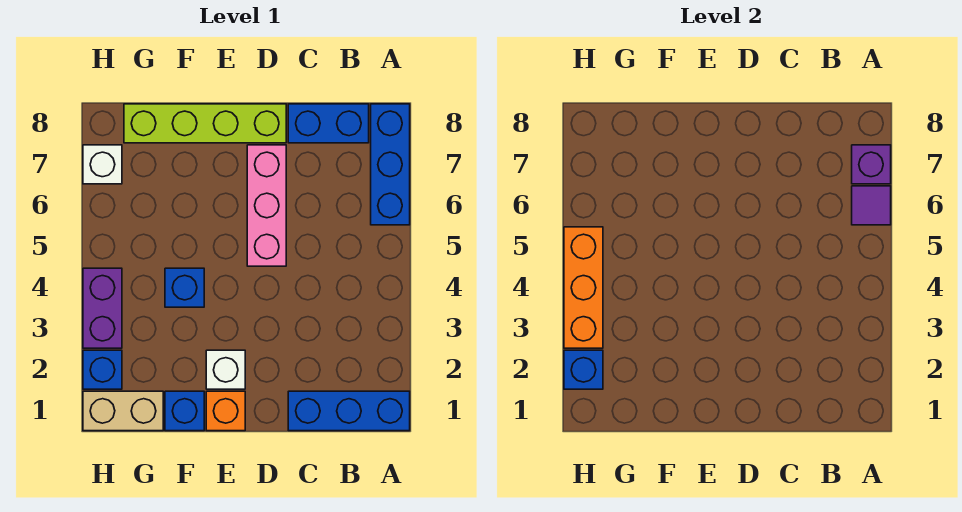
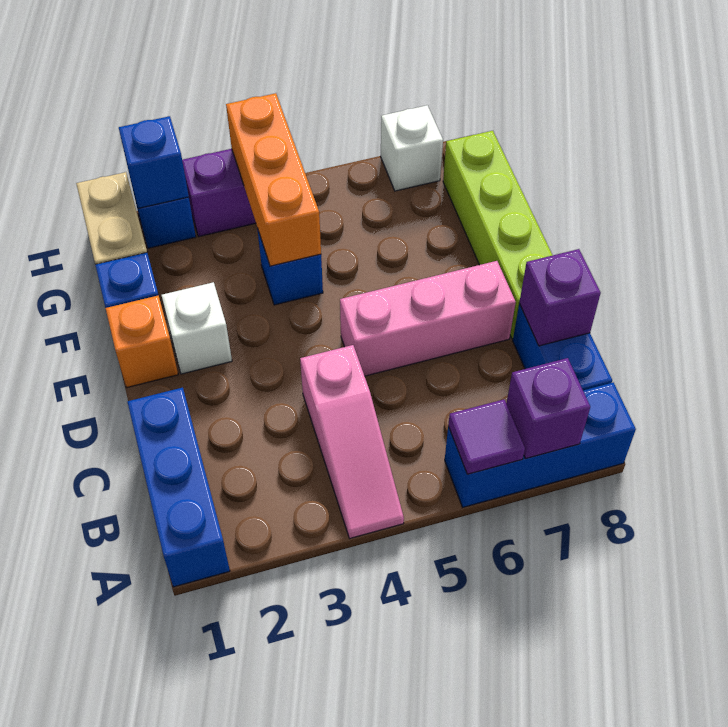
none -> pink slope A4:C4 level 1 top C
none -> purple brick C8 level 2
orange brick H3:H5 level 2 -> orange brick F4:H4 level 2

